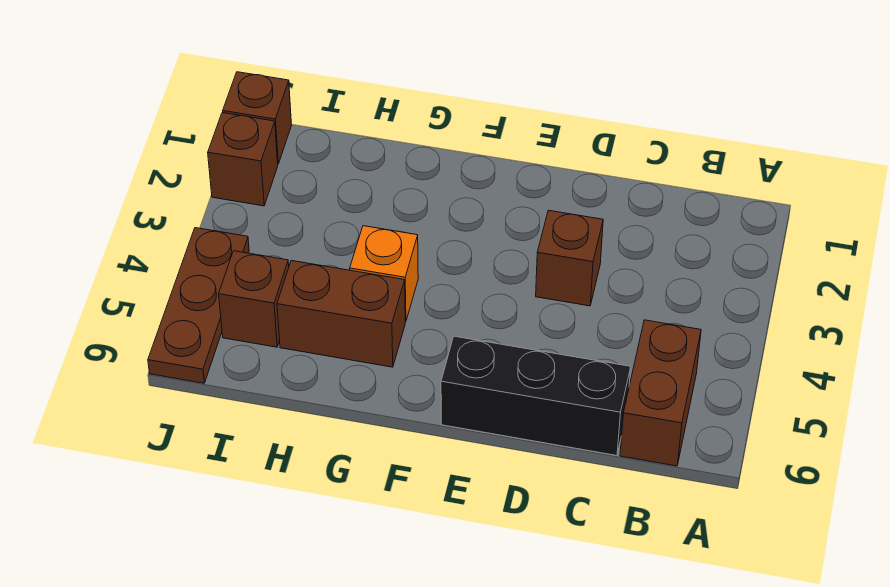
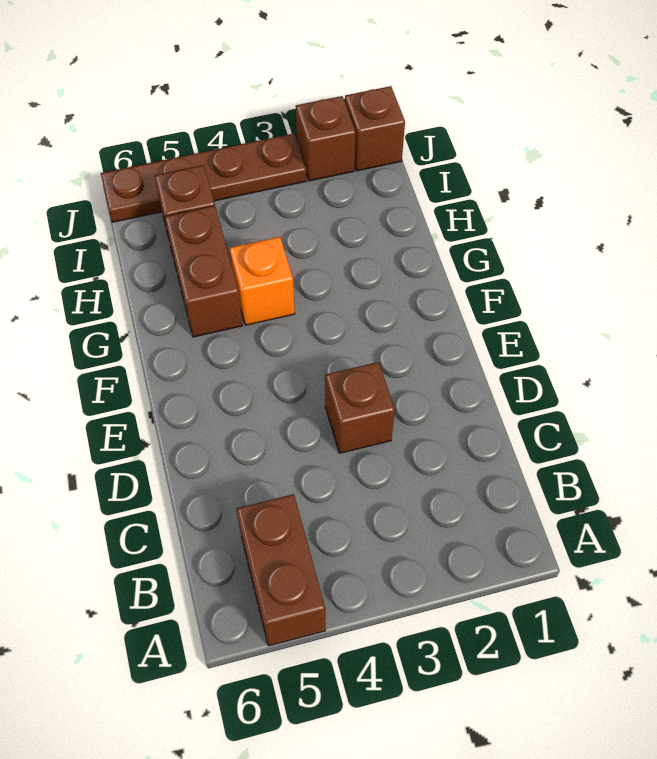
brown brick B5:B6 level 1 -> brown brick A5:B5 level 1
black brick C6:E6 level 1 -> none
brown plate J4:J6 level 1 -> brown plate J3:J6 level 1

